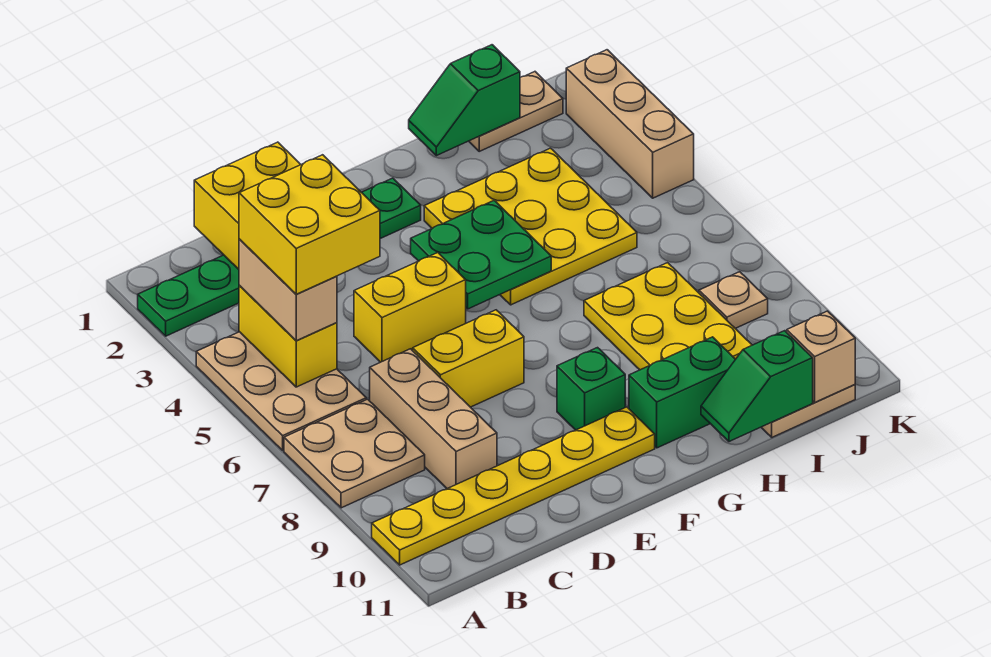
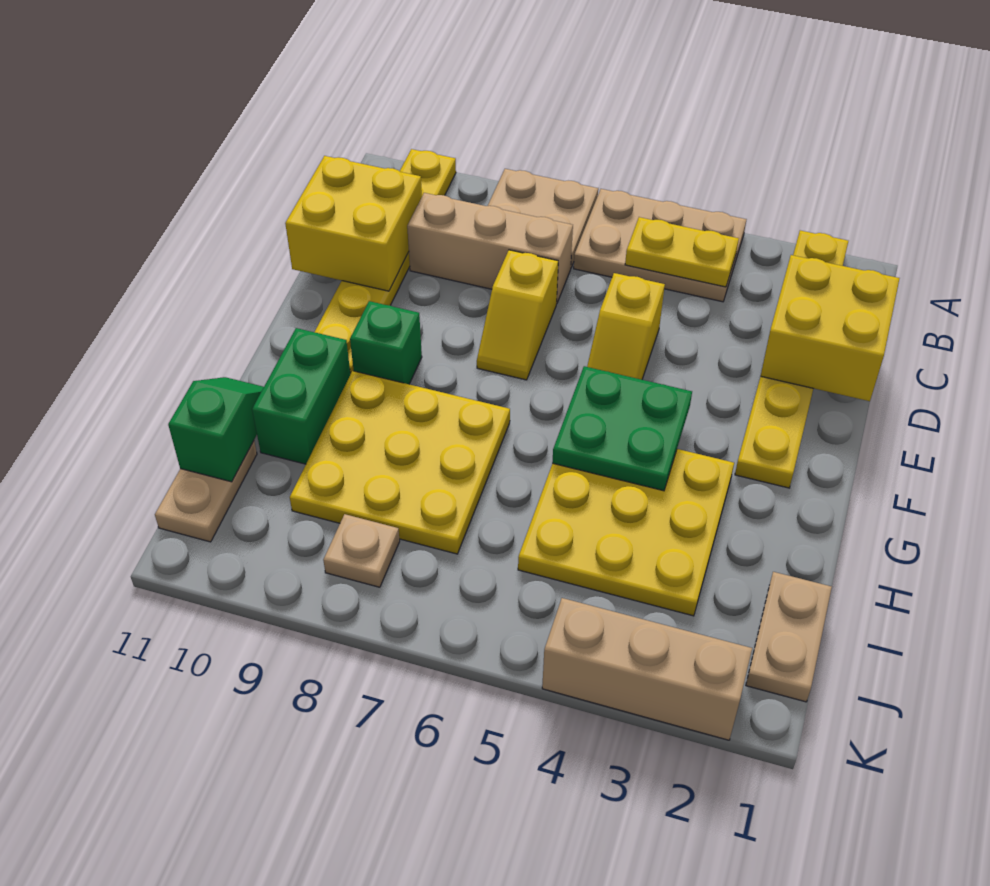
green plate A2:F2 level 1 -> yellow plate A2:F2 level 1
yellow brick B4:B5 level 2 -> yellow plate B4:B5 level 2
tan brick B4:B5 level 3 -> none
yellow brick B4:C5 level 4 -> yellow brick C10:D11 level 2
yellow brick D5:E5 level 1 -> yellow slope D5:E5 level 1 top D
yellow brick D7:E7 level 1 -> yellow slope D7:E7 level 1 top D
green slope H1:I1 level 2 top I -> none
yellow plate H7:I9 level 1 -> yellow plate G7:I9 level 1
tan brick J11 level 2 -> none

